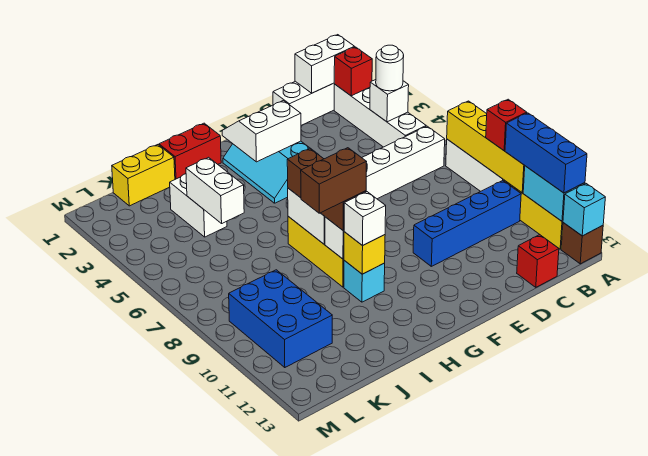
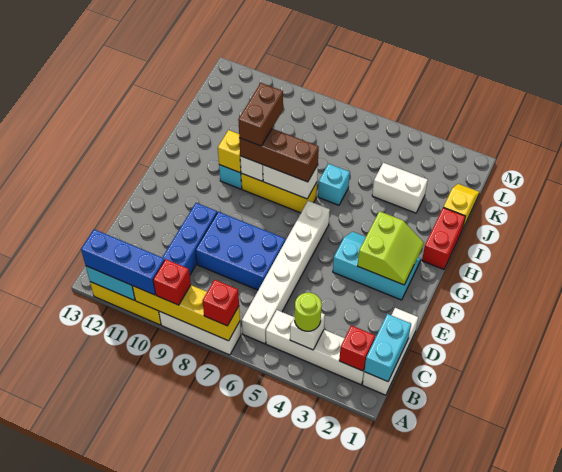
brown brick A13 level 1 -> none
cyan brick A13 level 2 -> cyan brick I6 level 1
white brick B1:C1 level 2 -> cyan brick B1:C1 level 2
white round brick B4 level 3 -> lime round brick B4 level 3
red brick C13 level 1 -> red brick A7 level 3
white slope F2:G3 level 2 top 3 -> lime slope F2:G3 level 2 top 3
white brick H10 level 3 -> none
yellow brick J1:K1 level 1 -> yellow slope J1:K1 level 1 top J
white brick J4:J5 level 2 -> none
blue brick K9:L11 level 1 -> blue brick D7:E9 level 1

